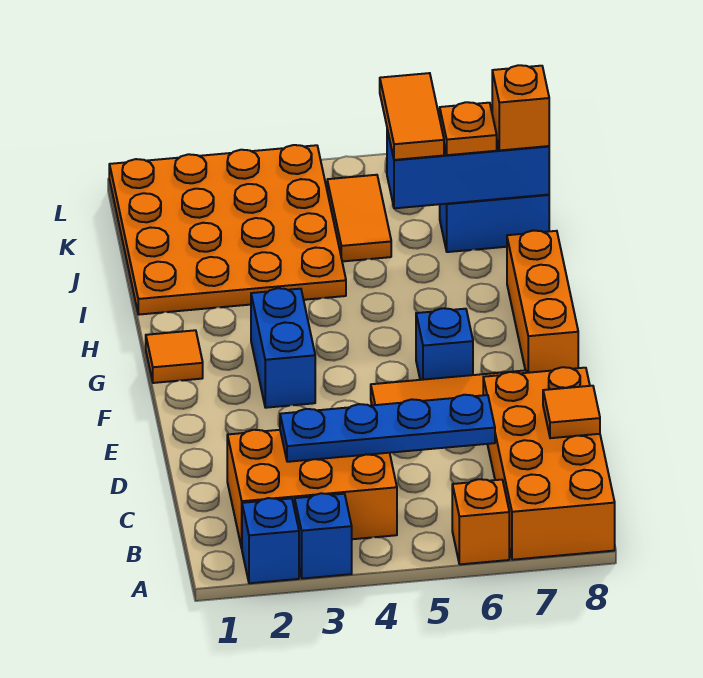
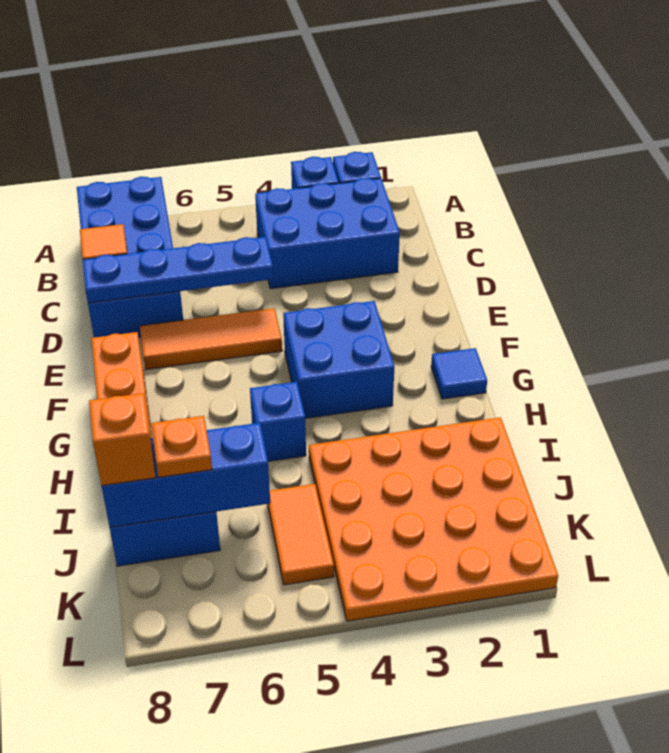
orange brick A6 level 1 -> none
orange brick A7:D8 level 1 -> blue brick A7:D8 level 1
orange brick B2:C4 level 1 -> blue brick B2:C4 level 1
blue plate C3:C6 level 2 -> blue plate D5:D8 level 2
blue brick F3:G3 level 1 -> blue brick F3:G4 level 1
blue brick F6 level 1 -> blue brick H5 level 1
orange tile G1 level 1 -> blue tile G1 level 1
orange tile J6:K6 level 3 -> none

